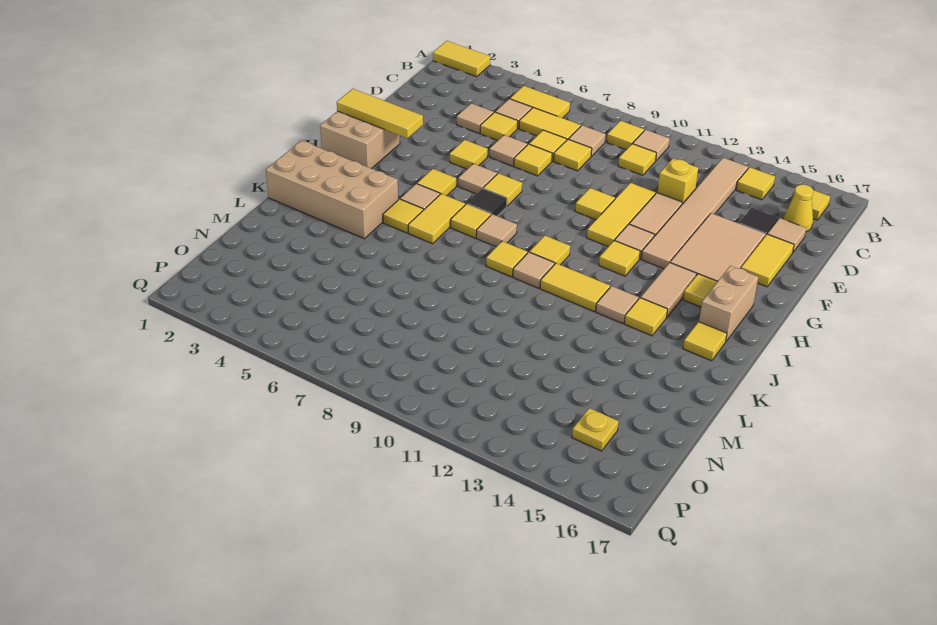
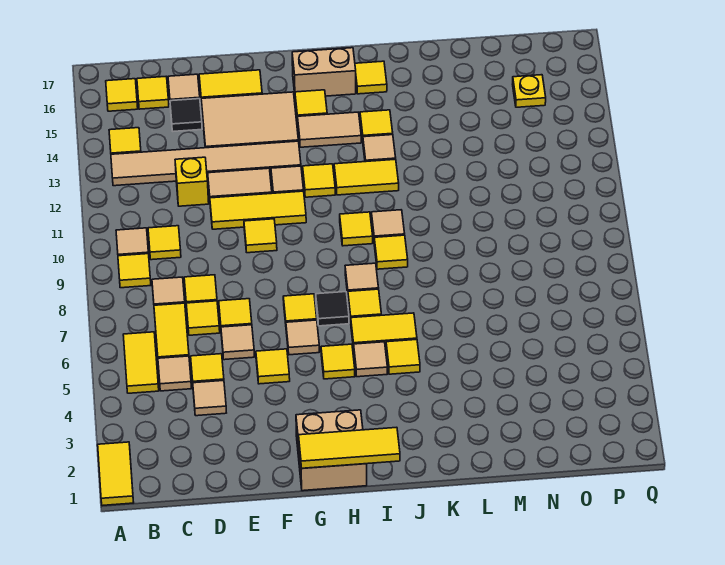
yellow cone C16 level 1 -> yellow tile C16 level 1
yellow tile G1:G3 level 2 -> yellow tile G1:I1 level 2
tan brick J1:K4 level 1 -> none
yellow tile J11:J12 level 1 -> yellow tile I12:J12 level 1

